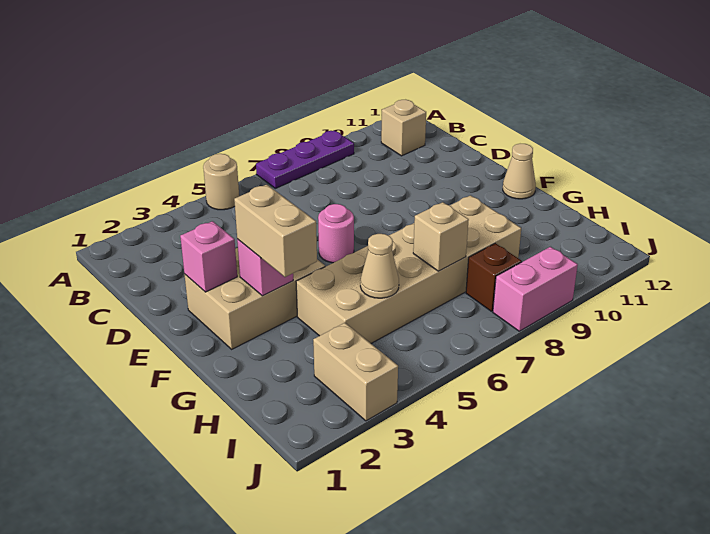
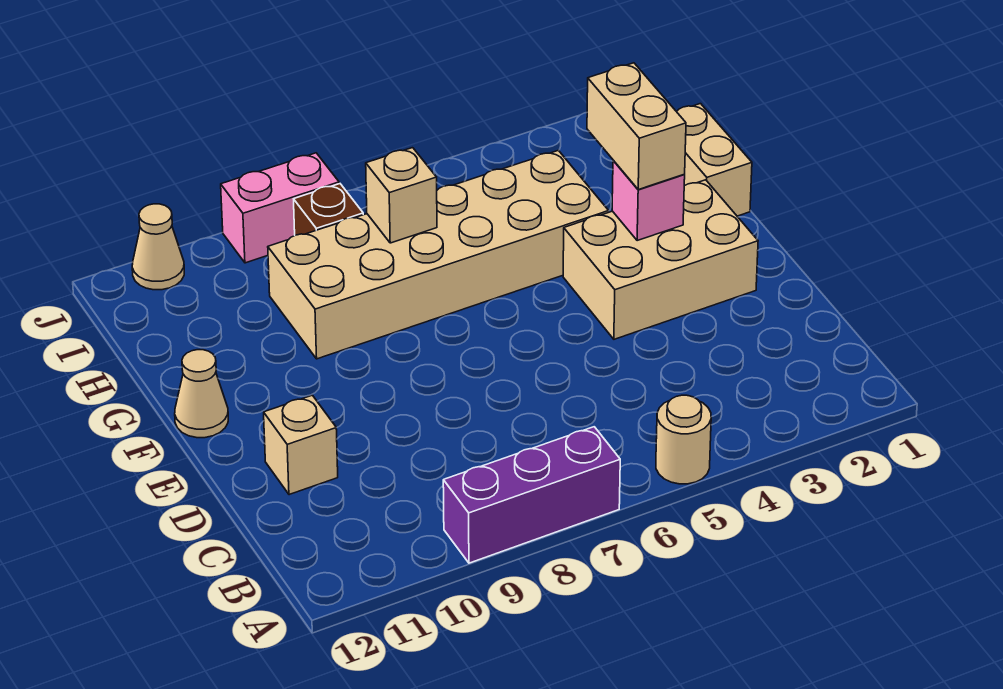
purple plate A7:A9 level 1 -> purple brick A7:A9 level 1
tan brick B11 level 1 -> tan brick D11 level 1
pink brick E2 level 2 -> none
pink round brick E6 level 1 -> none
tan cone H5 level 2 -> tan cone J11 level 1
tan brick I3:J3 level 1 -> tan brick G1:H1 level 1

